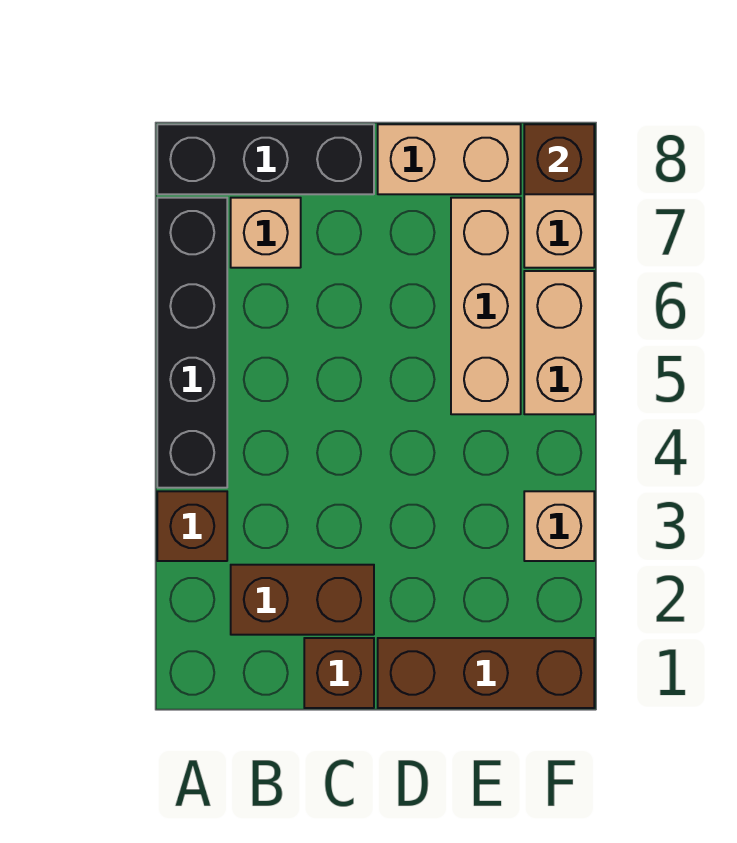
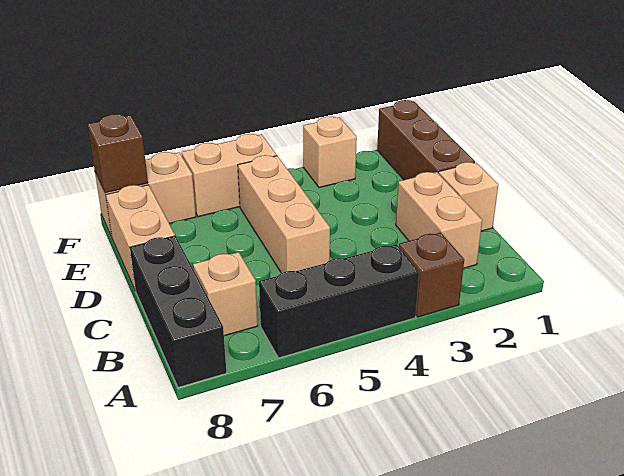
black brick A4:A7 level 1 -> black brick A4:A6 level 1
brown brick B2:C2 level 1 -> tan brick B2:C2 level 1
brown brick C1 level 1 -> tan brick C1 level 1
tan brick E5:E7 level 1 -> tan brick C5:E5 level 1

